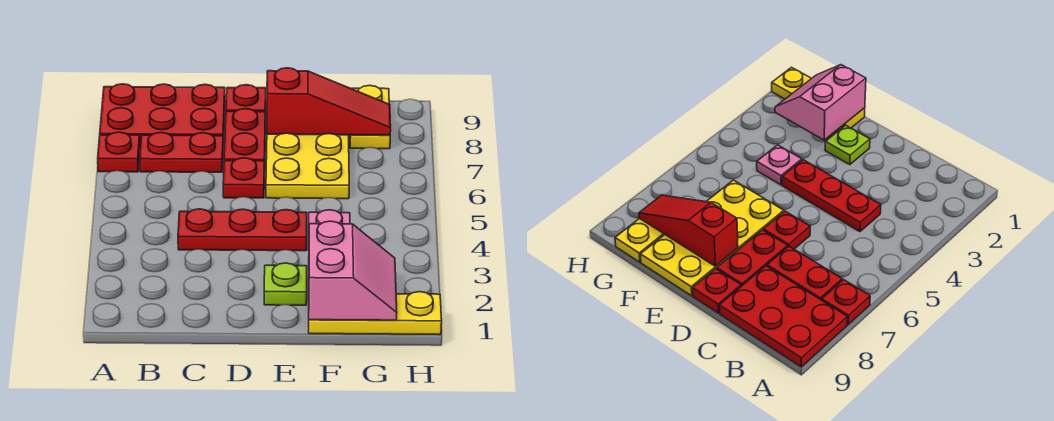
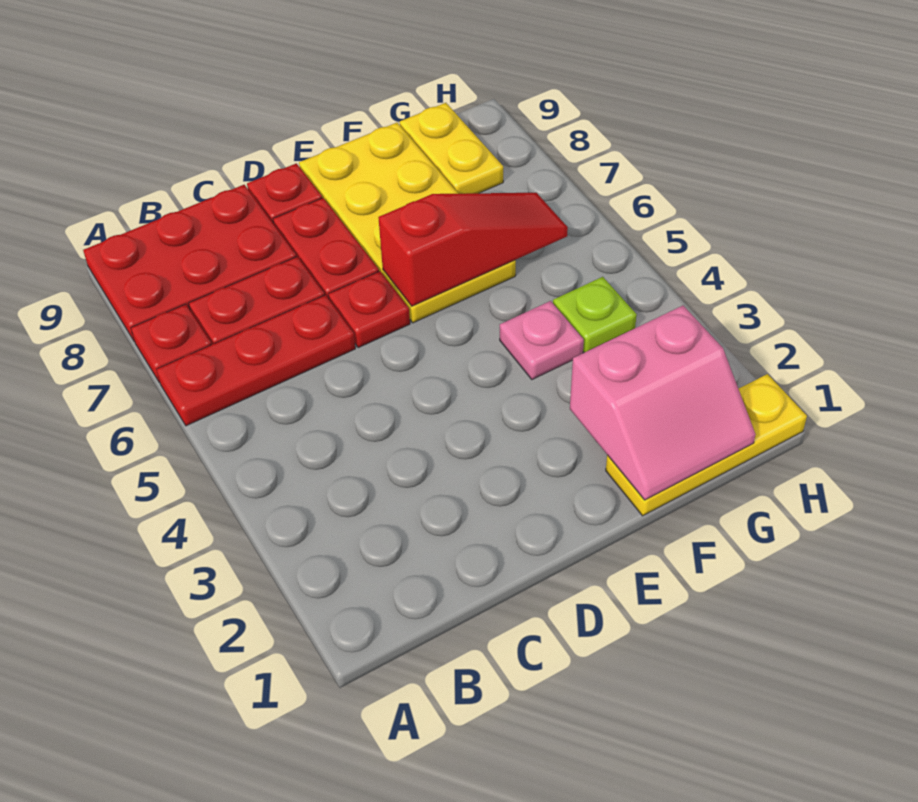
red plate C4:E4 level 1 -> red plate A6:C6 level 1
lime plate E2 level 1 -> lime plate G4 level 1
red slope E8:G8 level 2 top E -> red slope E6:G6 level 2 top E
pink slope F1:G2 level 2 top F -> pink slope F1:G2 level 2 top 2

